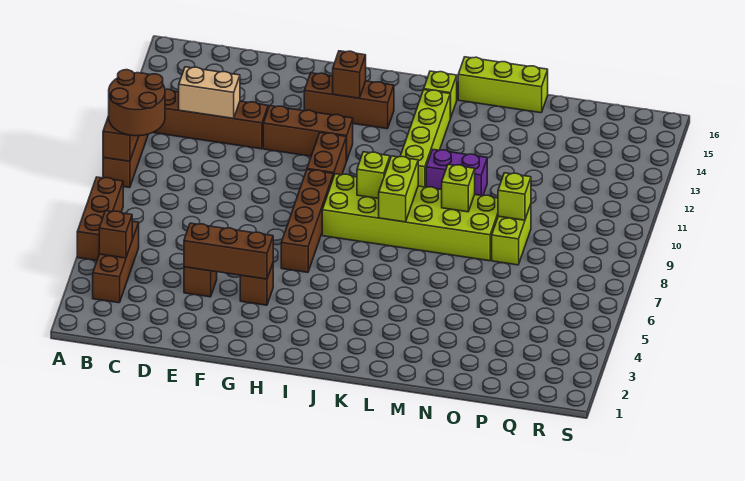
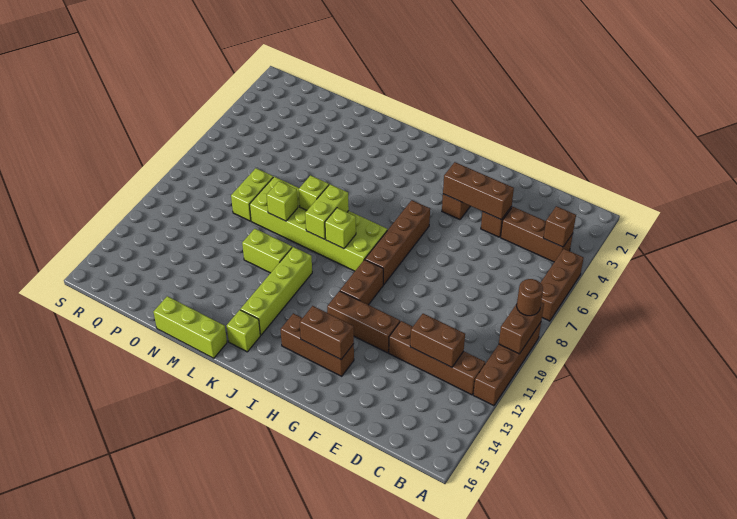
brown round brick A9:B10 level 3 -> brown round brick A9 level 3
brown brick B3:B5 level 1 -> brown brick B4:D4 level 1
tan brick C12:D12 level 2 -> brown brick C12:D12 level 2
brown brick H14 level 2 -> brown brick G14:H14 level 2
purple brick L11:M11 level 1 -> lime brick L11:M11 level 1
lime brick O9 level 2 -> lime brick L8 level 2

